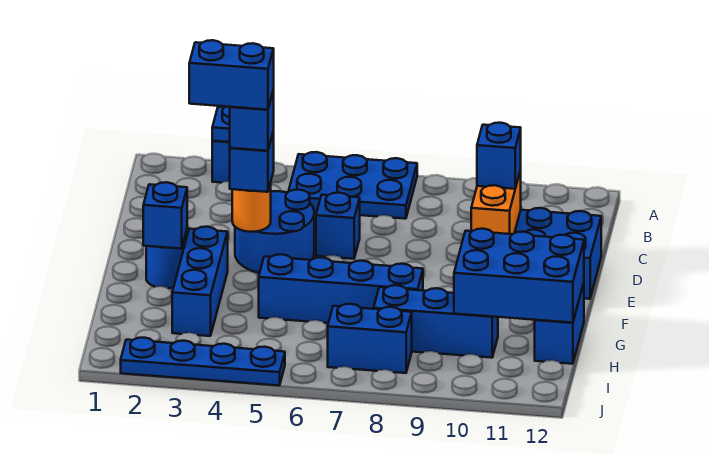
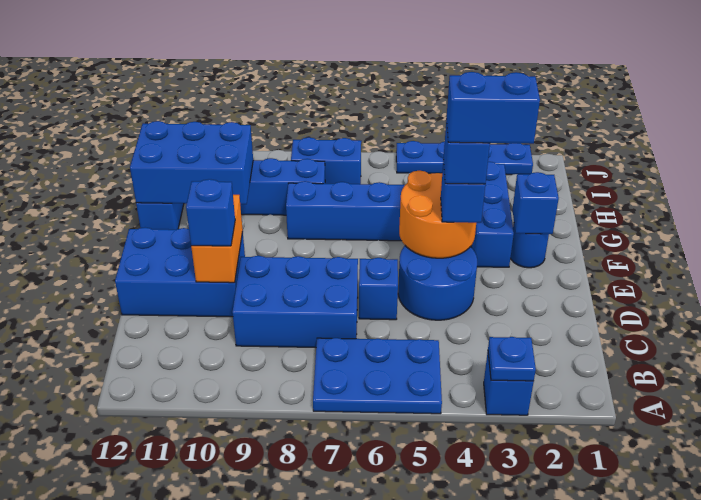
none -> blue brick C7:D9 level 1
orange round brick E4 level 2 -> orange round brick E4:F5 level 2

